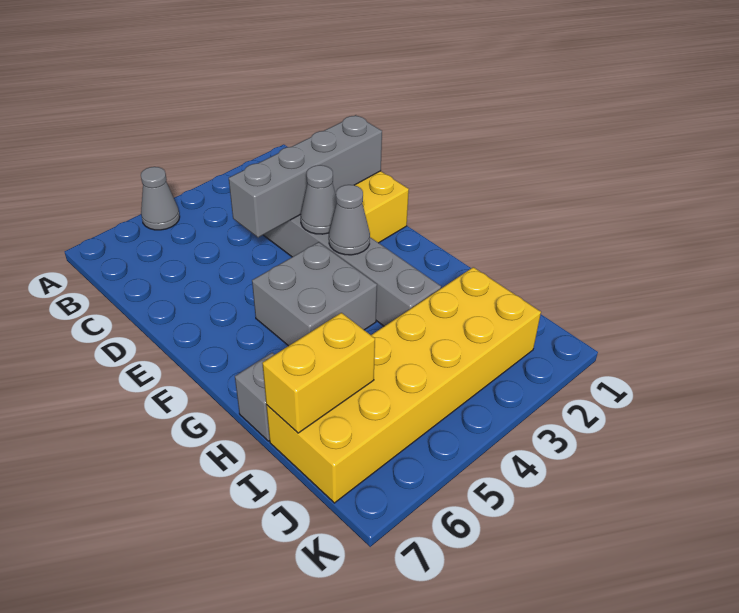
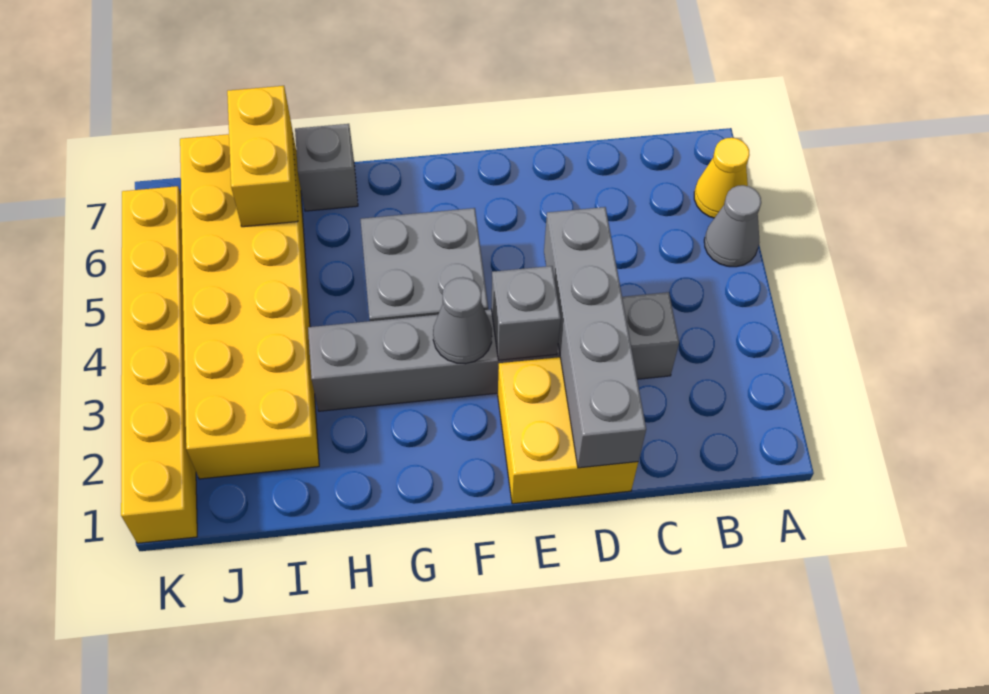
none -> yellow cone A6 level 1
grey cone E3 level 2 -> grey brick E3 level 2
none -> yellow brick K1:K6 level 1

